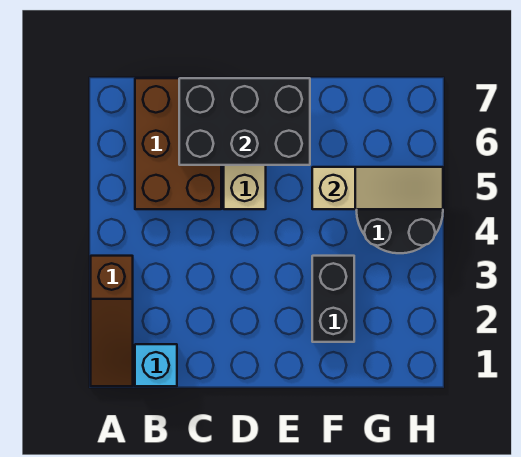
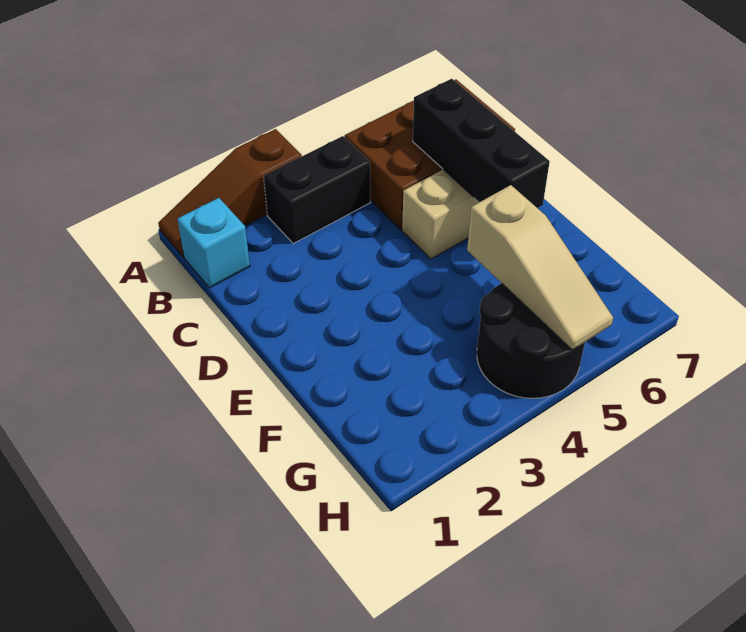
black brick C6:E7 level 2 -> black brick C6:E6 level 2
black brick F2:F3 level 1 -> black brick B3:B4 level 1

